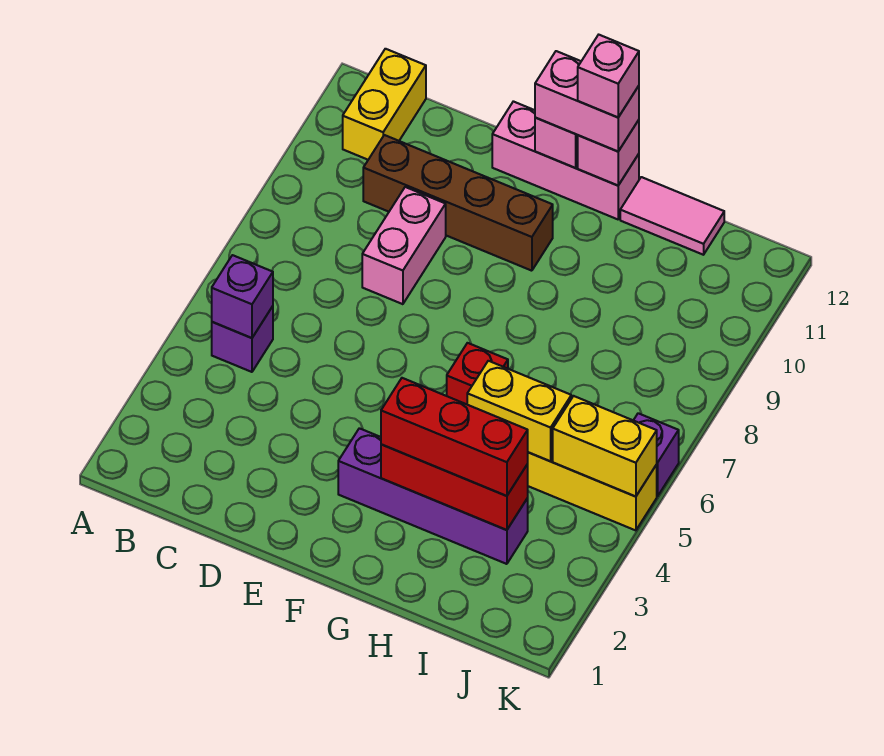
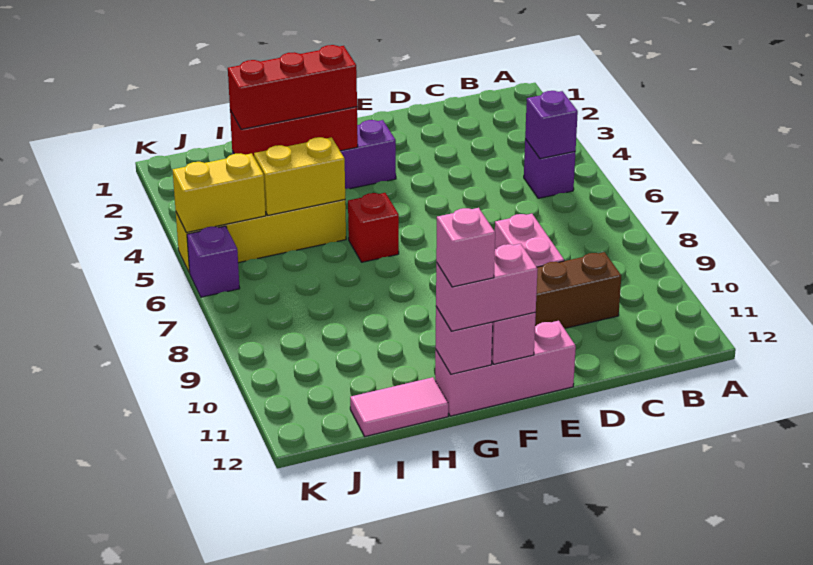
yellow brick B11:B12 level 1 -> none

